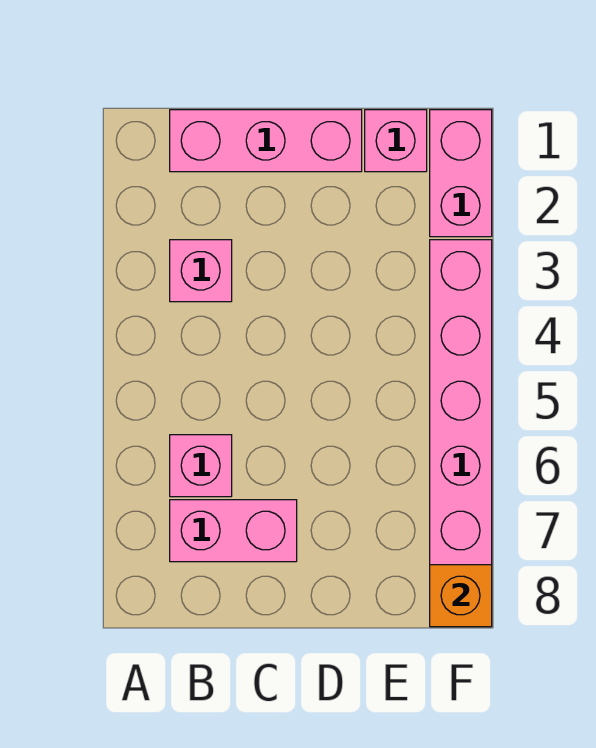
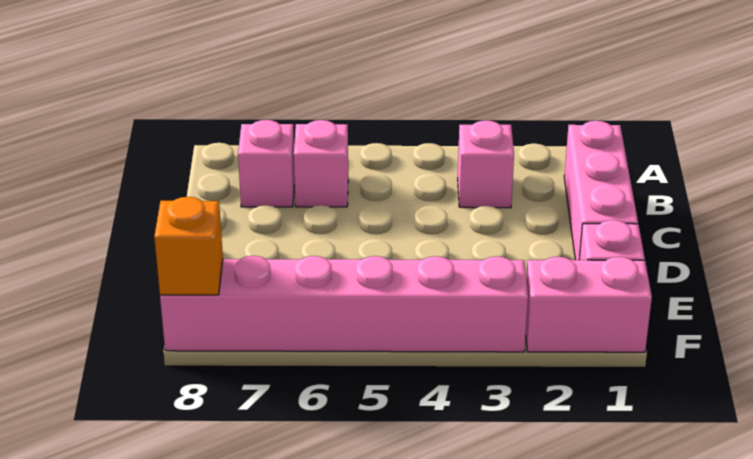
pink brick B7:C7 level 1 -> pink brick B7 level 1

